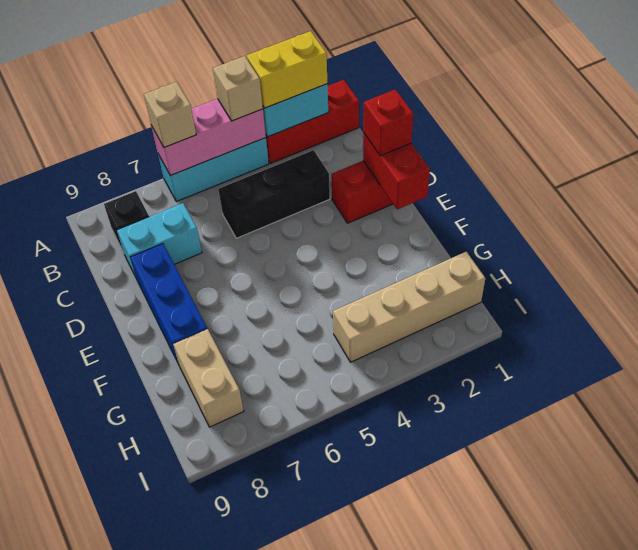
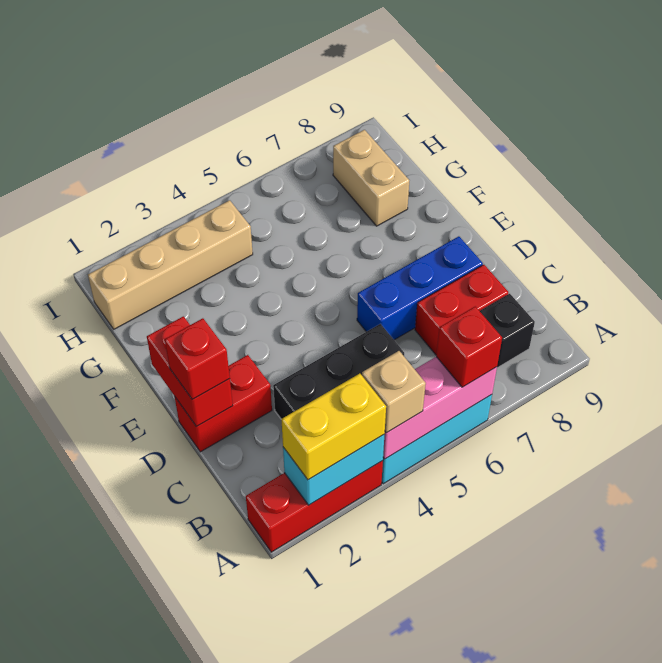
tan brick A6 level 3 -> red brick A6 level 3
cyan brick C7:C8 level 1 -> red brick C7:C8 level 1
blue brick D8:F8 level 1 -> blue brick D6:D8 level 1

